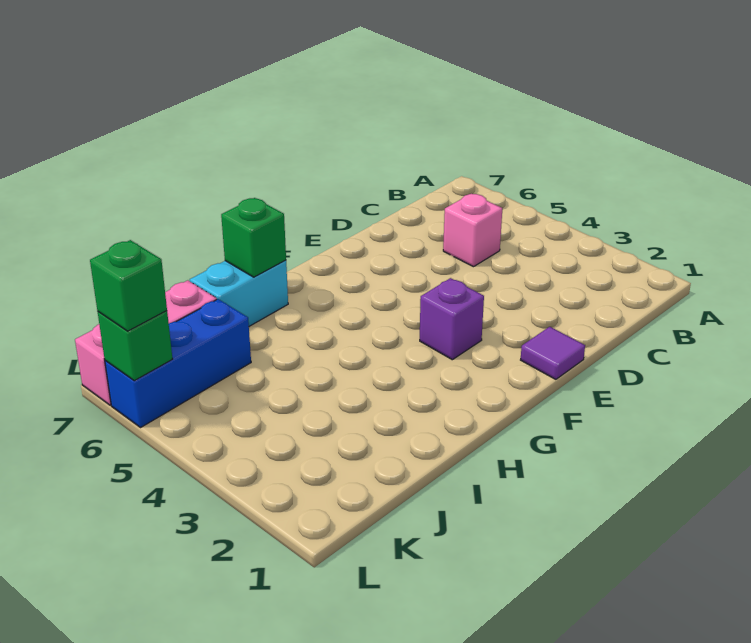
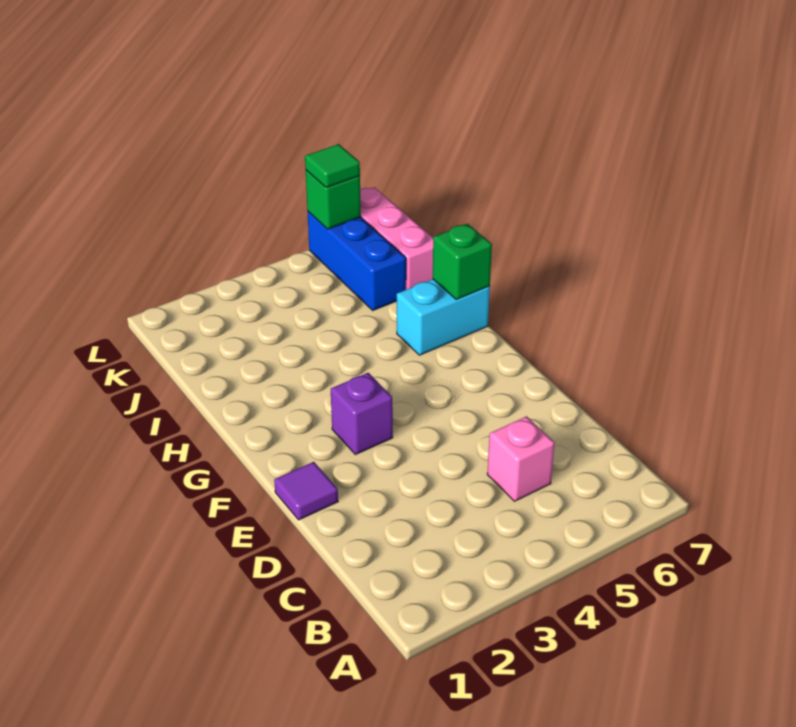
cyan brick H7:I7 level 1 -> cyan brick H6:H7 level 1
green brick L6 level 3 -> green tile L6 level 3

